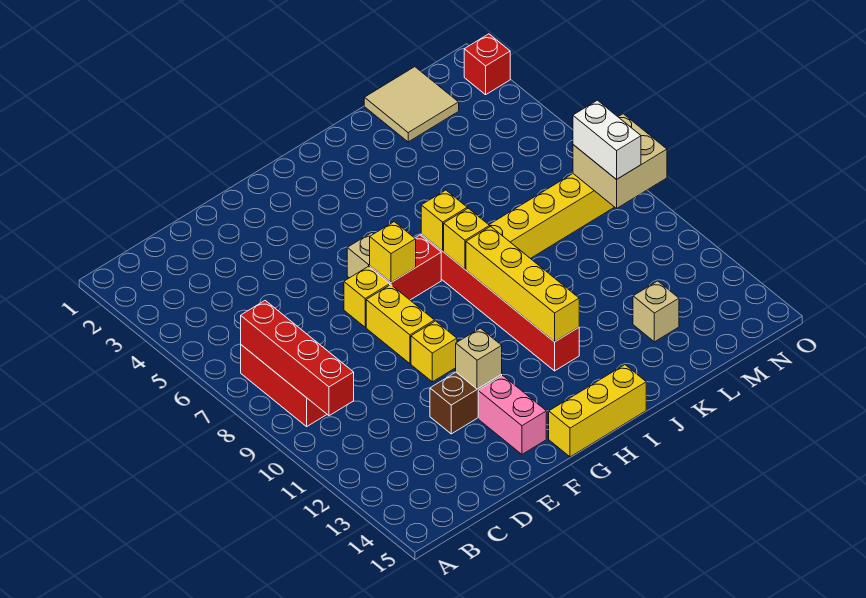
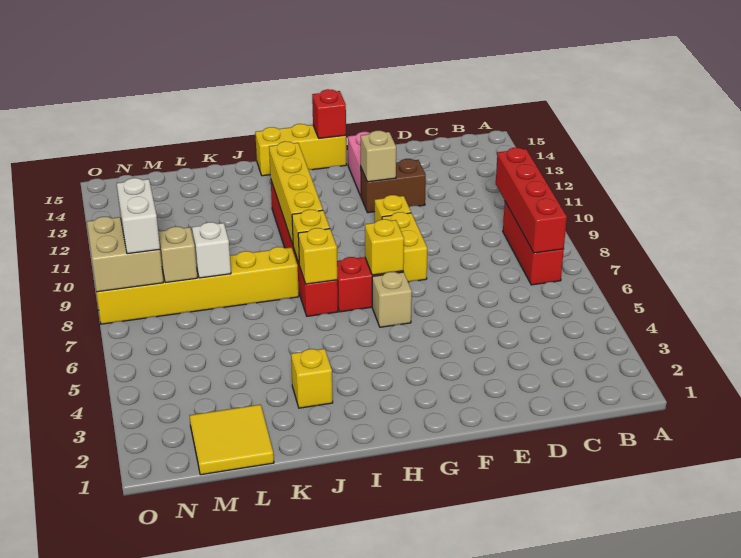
yellow brick F7 level 1 -> yellow brick J3 level 1
tan tile L1:M2 level 1 -> yellow tile L1:M2 level 1
none -> white brick L8 level 2
tan brick L13 level 1 -> tan brick M8 level 2
red brick O2 level 1 -> red brick G15 level 2

